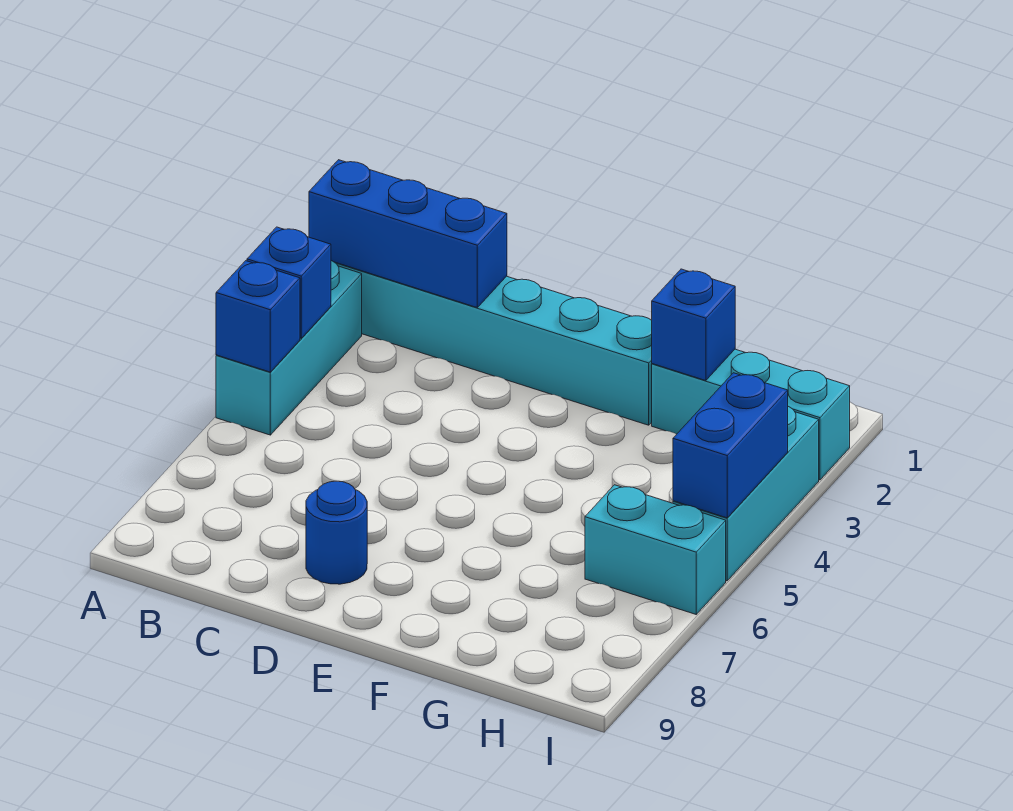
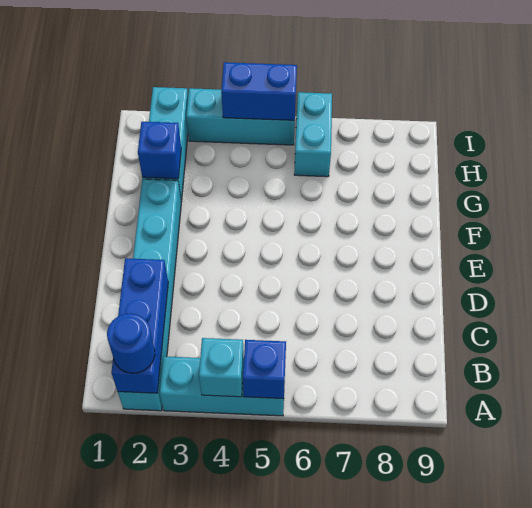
blue brick A4 level 2 -> cyan brick A4 level 2
blue round brick D8 level 1 -> blue round brick A2 level 3

